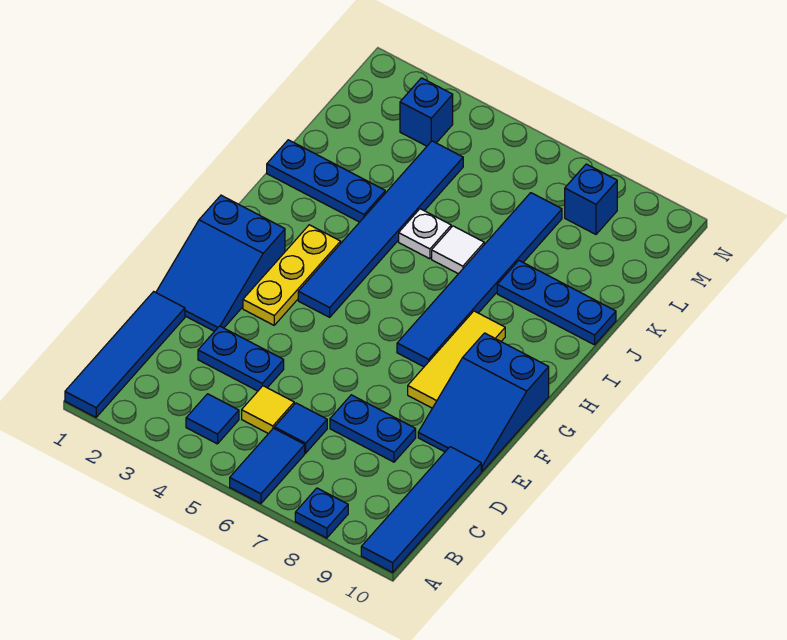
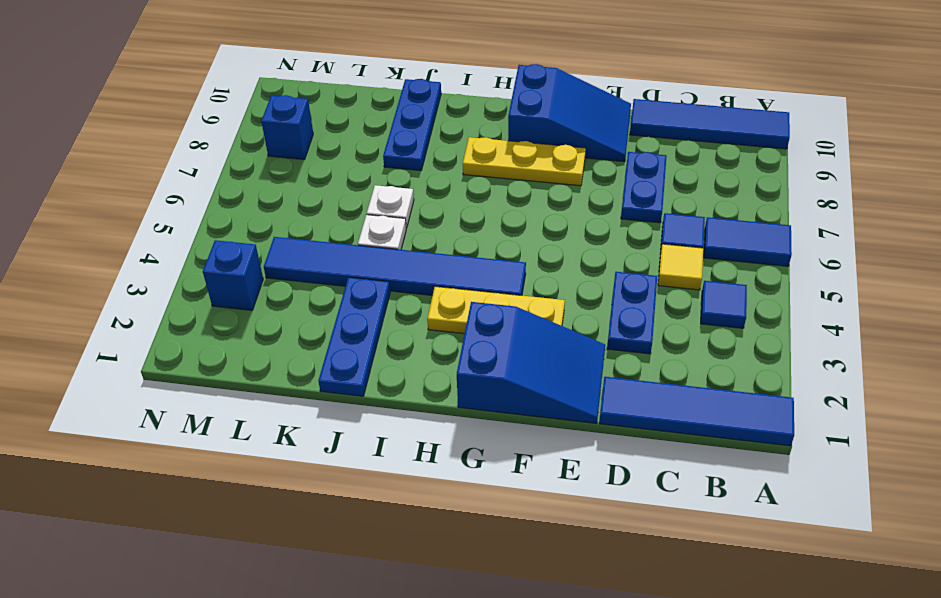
blue plate A8 level 1 -> none
yellow tile F8:H8 level 1 -> yellow plate F8:H8 level 1
blue tile G7:L7 level 1 -> none
white tile J6 level 1 -> white plate J6 level 1

